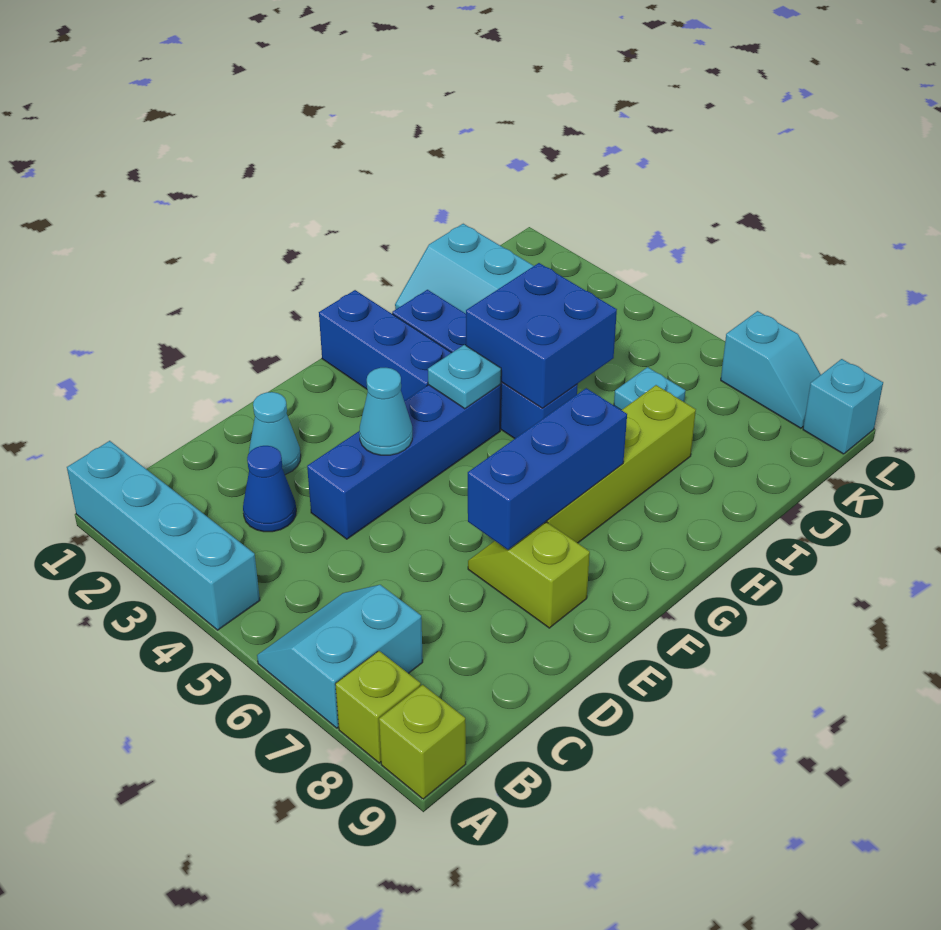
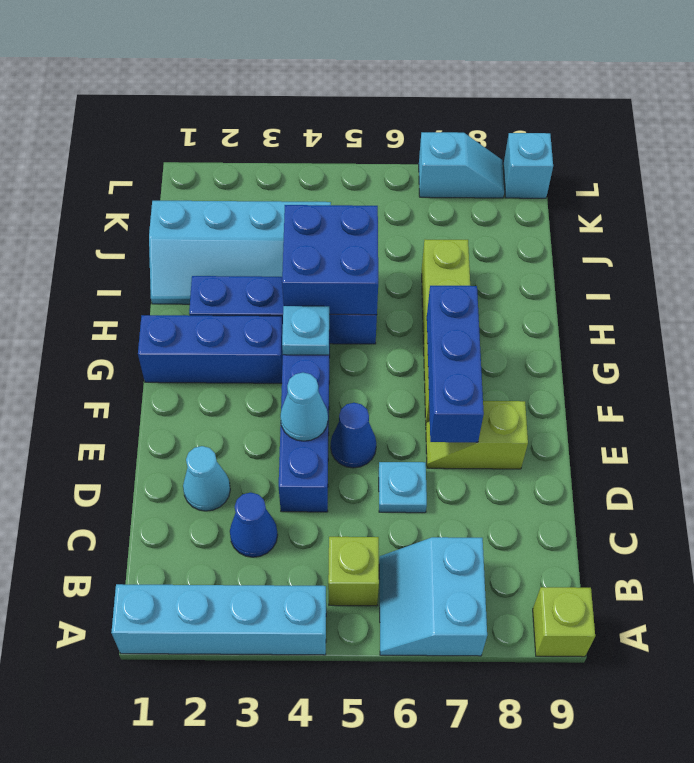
lime brick A8 level 1 -> lime brick B5 level 1
none -> blue cone E5 level 1
cyan plate J6 level 1 -> cyan plate D6 level 1

